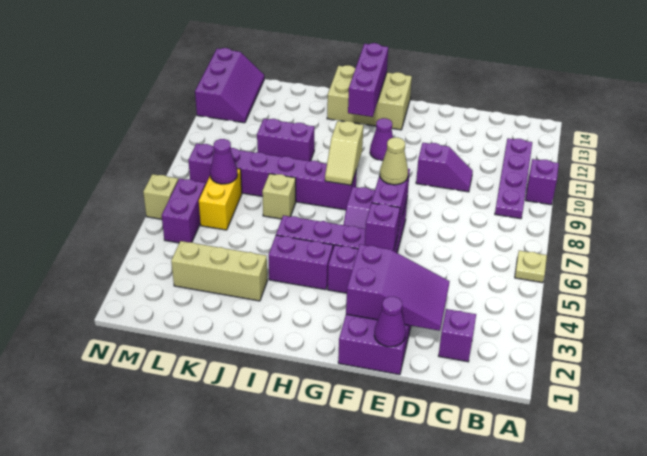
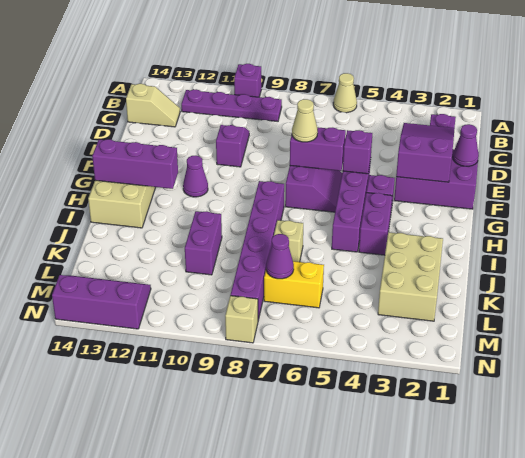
tan plate A6 level 1 -> tan cone A6 level 1
tan slope H8:H9 level 2 top 9 -> tan slope C13:C14 level 1 top 14
tan brick J3:L3 level 1 -> tan brick J2:L3 level 1
purple brick M5:M6 level 1 -> none
tan brick N6 level 1 -> tan brick N8 level 1

